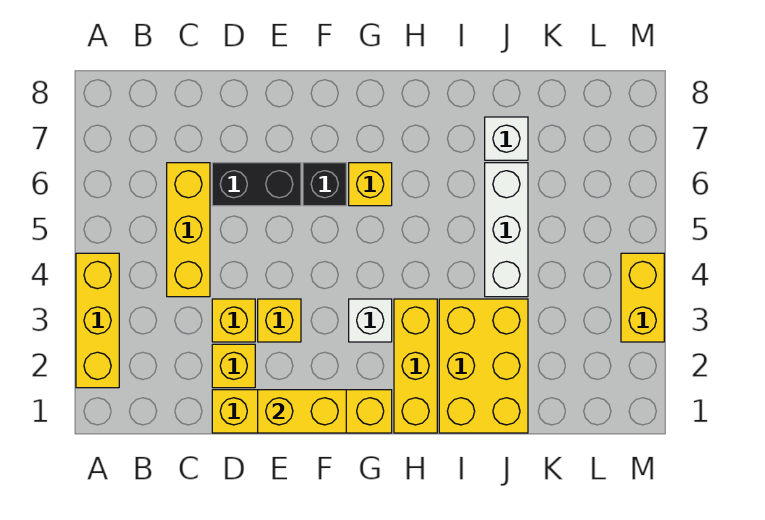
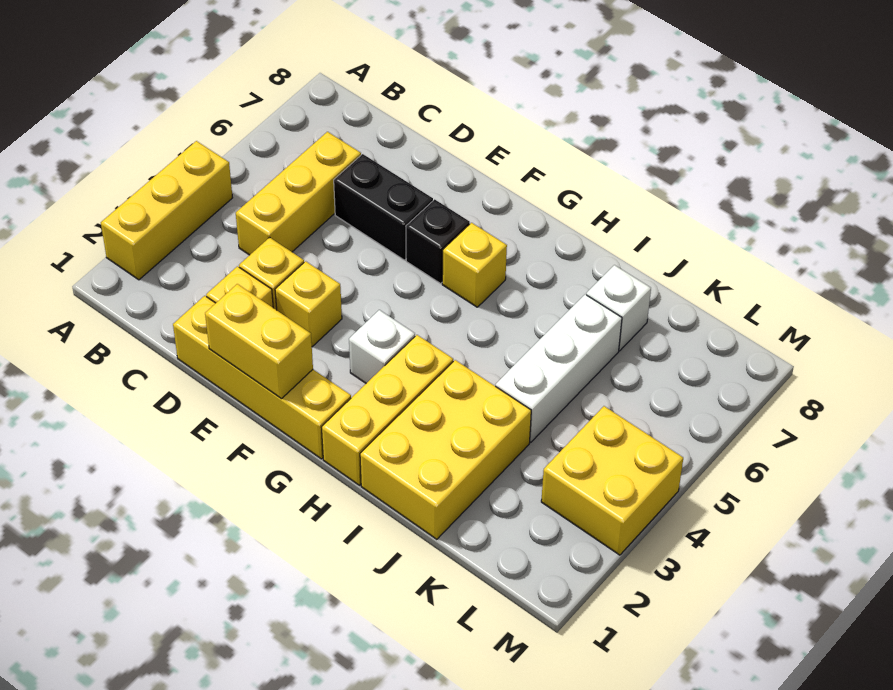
yellow brick M3:M4 level 1 -> yellow brick L3:M4 level 1

